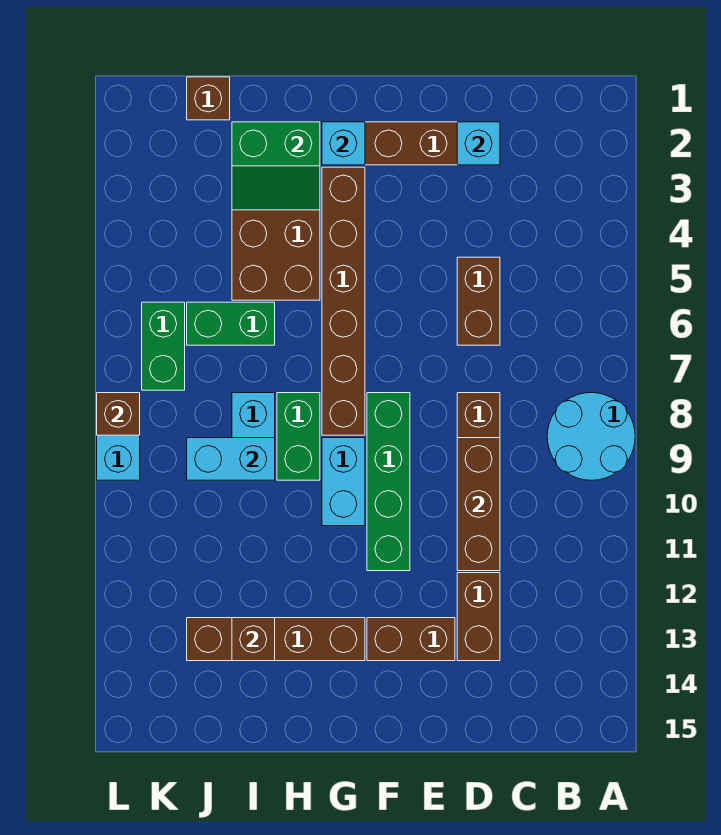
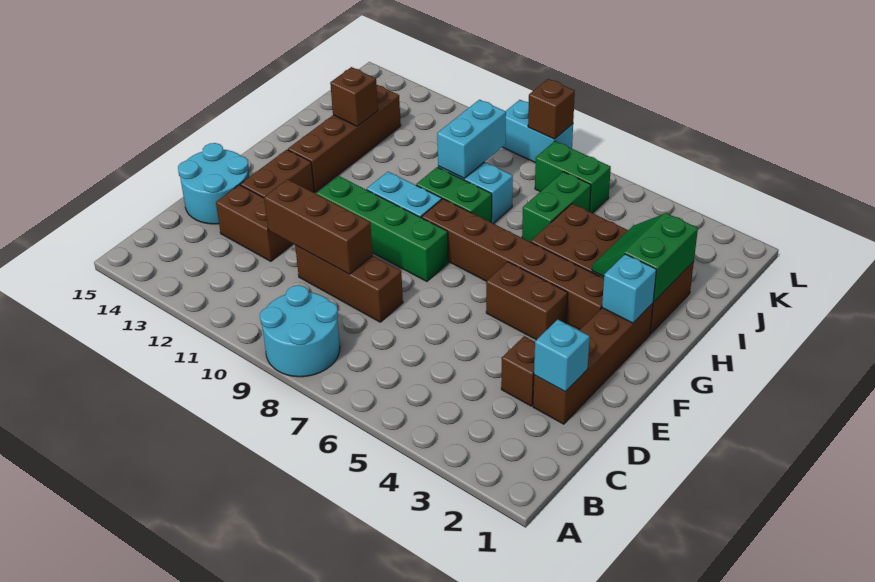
brown brick D5:D6 level 1 -> brown brick F4:F5 level 1
none -> cyan round brick D14:E15 level 1
brown brick J1 level 1 -> brown brick D3 level 1

